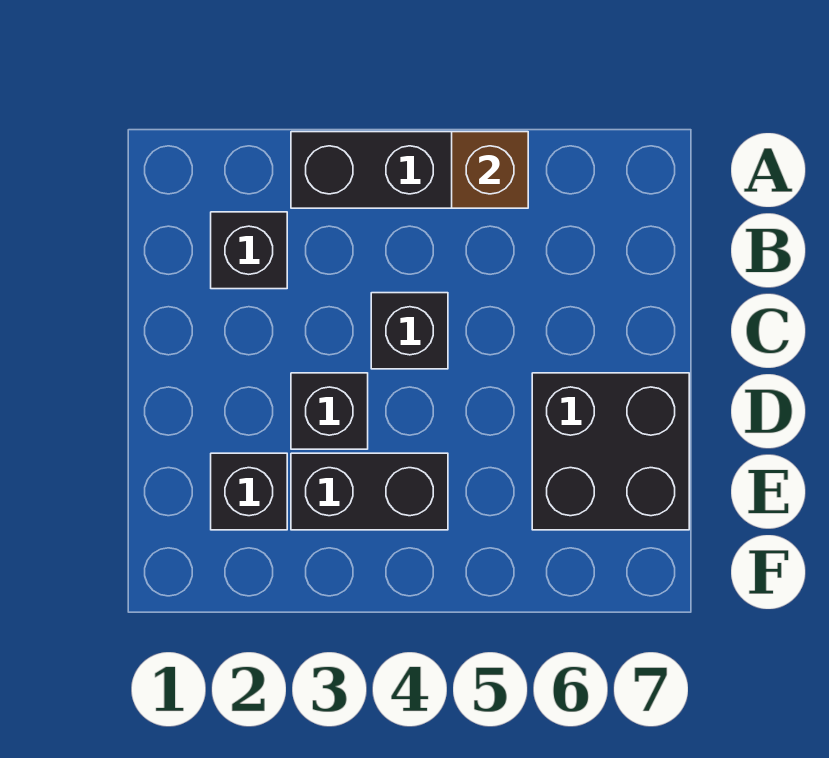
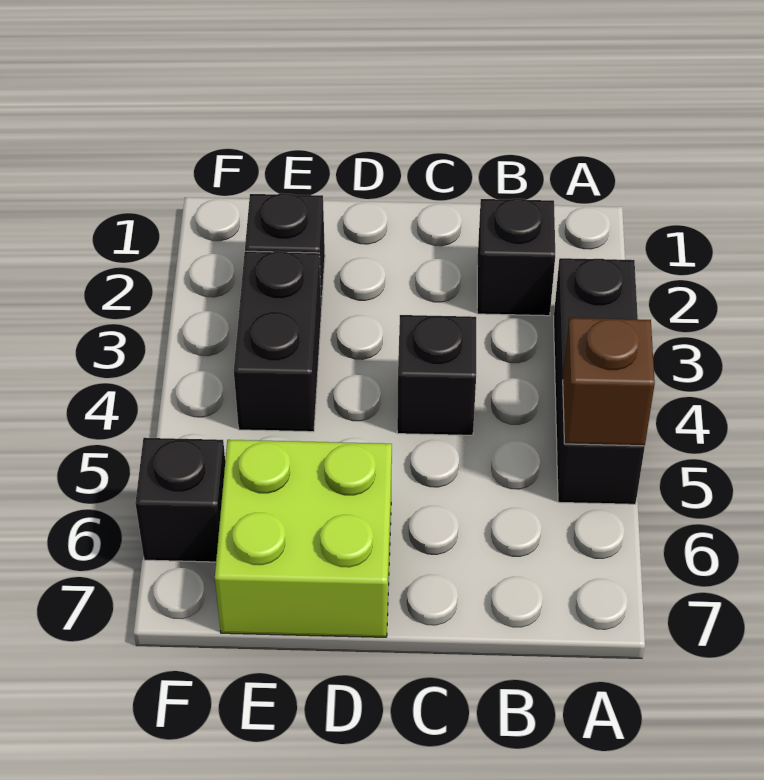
black brick D3 level 1 -> black brick F6 level 1
black brick D6:E7 level 1 -> lime brick D6:E7 level 1

